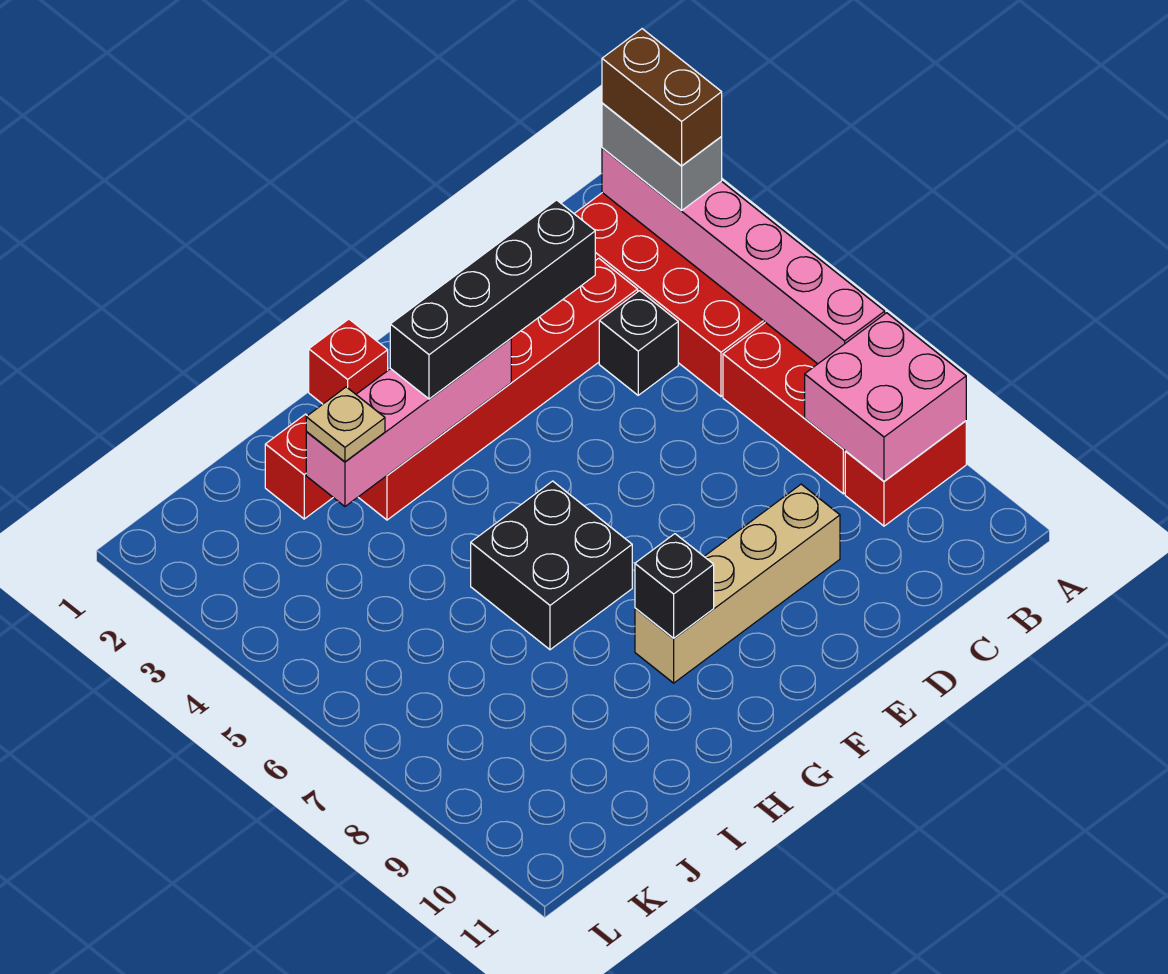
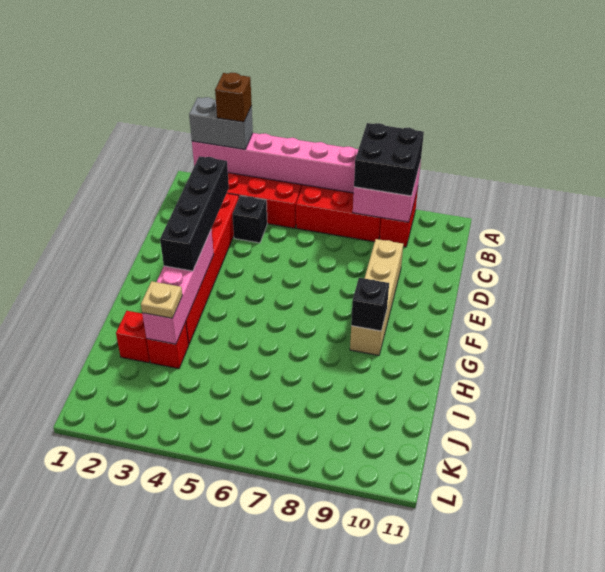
brown brick A2:A3 level 4 -> brown brick A3 level 4
red brick G1 level 1 -> red brick I3 level 1
black brick G6:H7 level 1 -> black brick A8:B9 level 3

